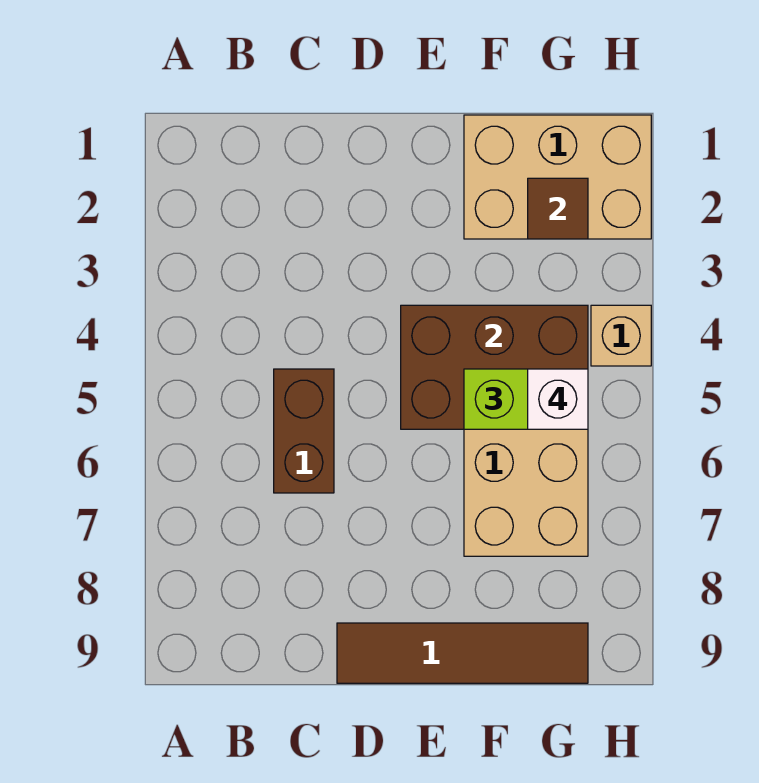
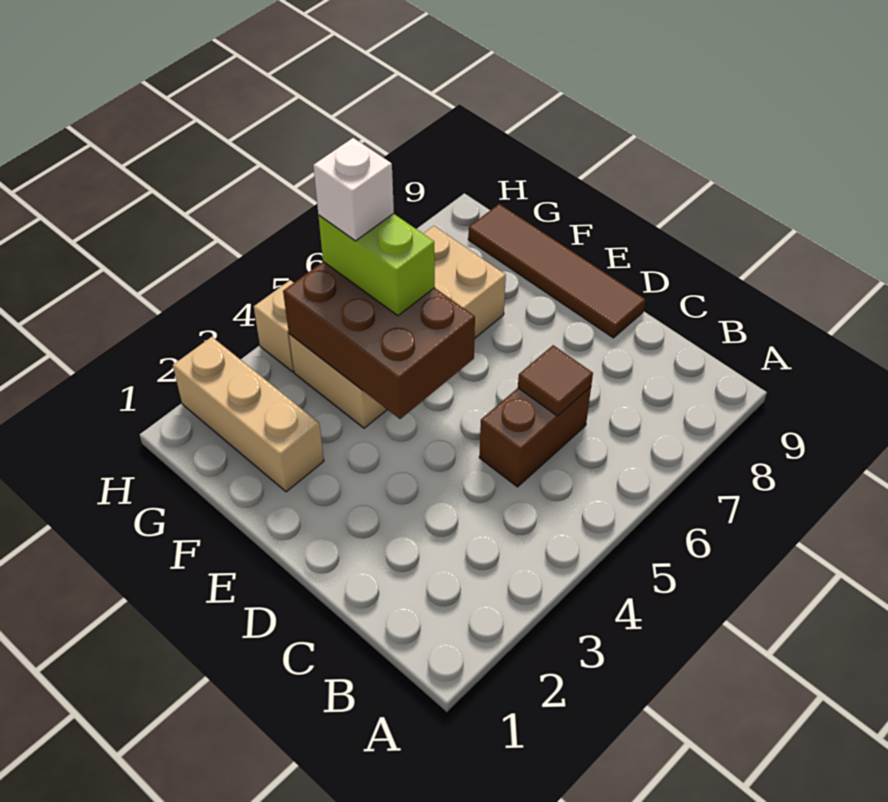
tan brick F1:H2 level 1 -> tan brick F2:H2 level 1
brown tile G2 level 2 -> brown tile C6 level 2

